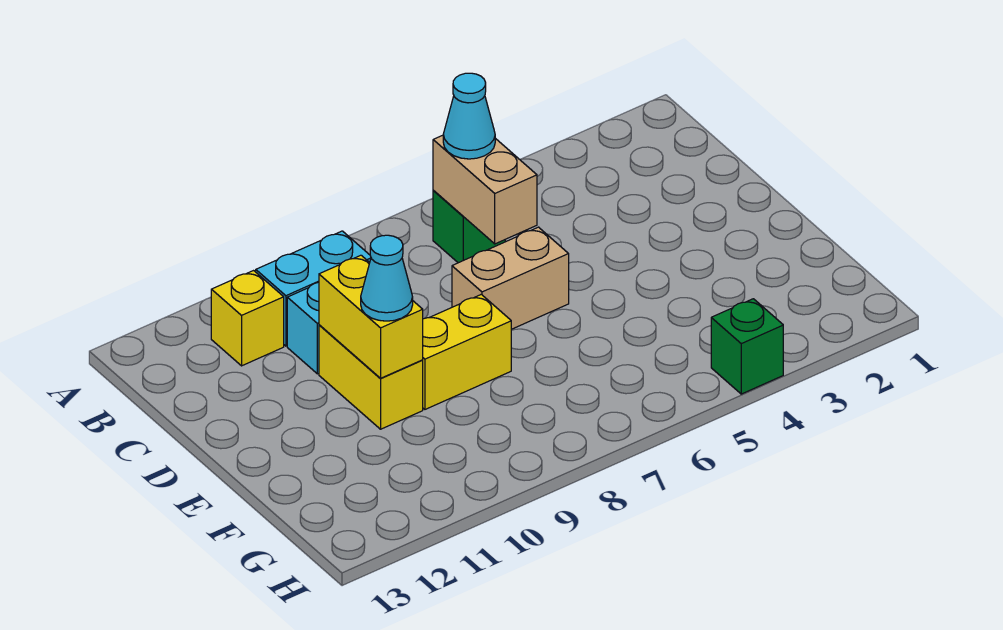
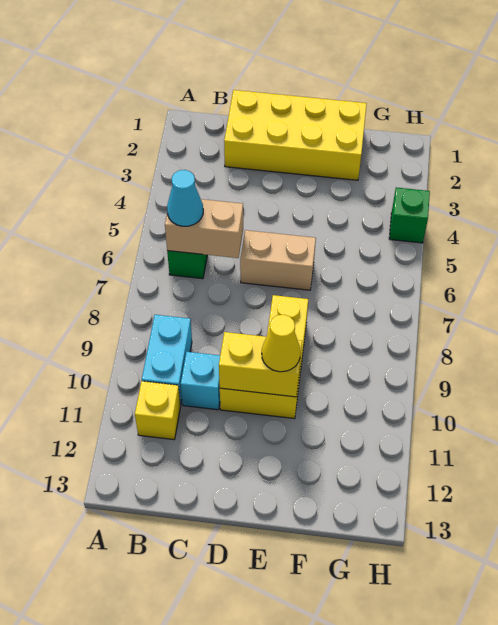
none -> yellow brick C1:F2 level 1
tan brick D6:D7 level 1 -> tan brick D6:E6 level 1
cyan cone E10 level 3 -> yellow cone E10 level 3

